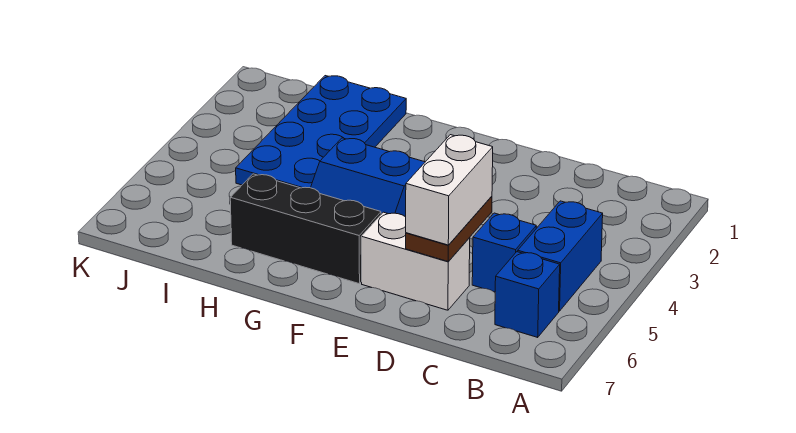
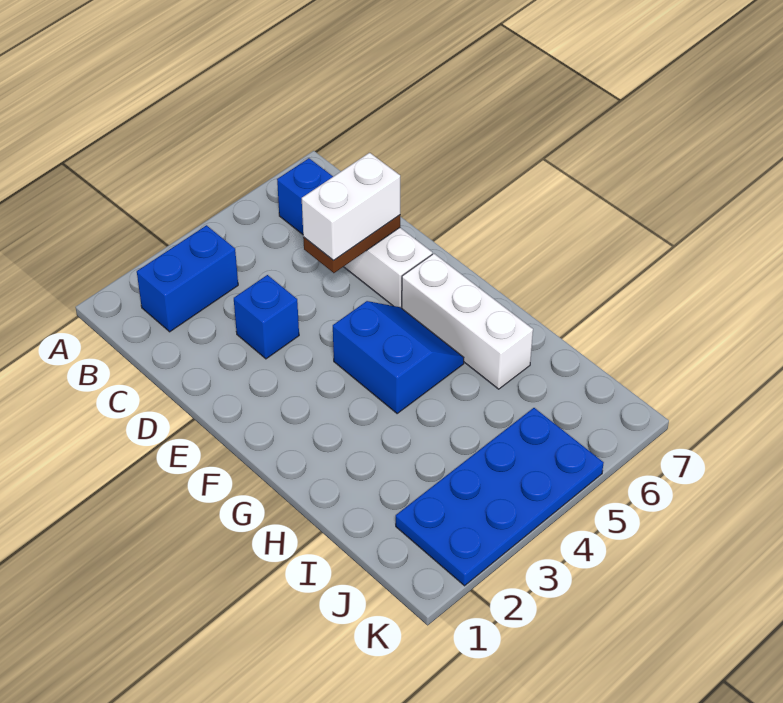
blue brick B4:B5 level 1 -> blue brick B2:B3 level 1
blue brick C5 level 1 -> blue brick D3 level 1
black brick F6:H6 level 1 -> white brick F6:H6 level 1
blue plate H1:I4 level 1 -> blue plate J2:K5 level 1

